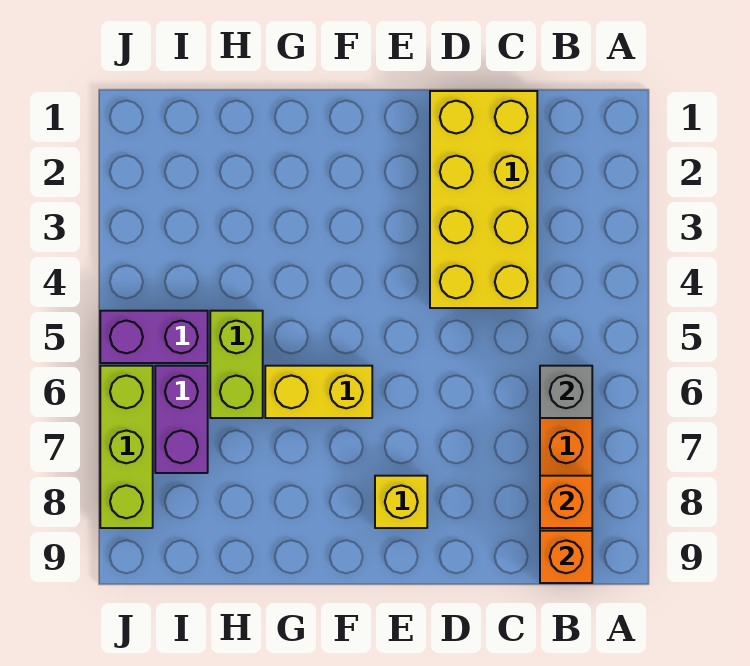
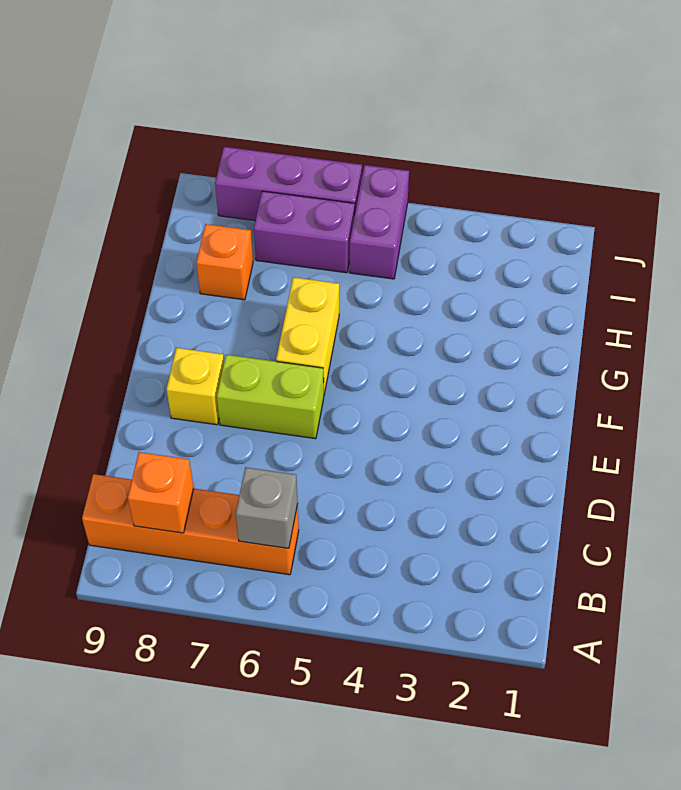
orange brick B9 level 2 -> orange brick H8 level 1
yellow brick C1:D4 level 1 -> none
lime brick H5:H6 level 1 -> lime brick E6:E7 level 1
lime brick J6:J8 level 1 -> purple brick J6:J8 level 1

